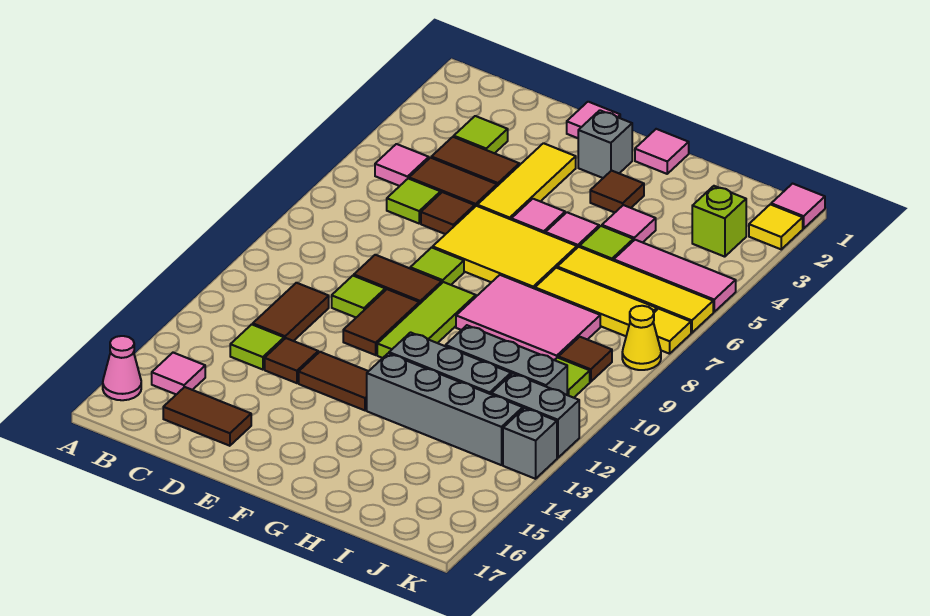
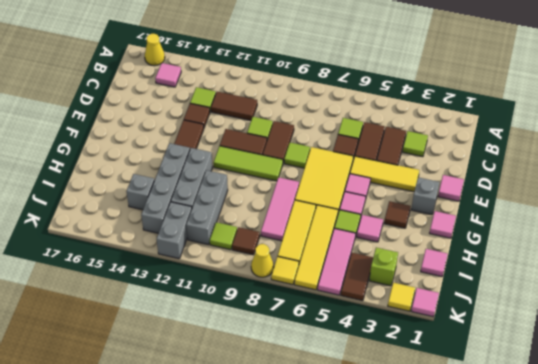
pink cone A16 level 1 -> yellow cone A16 level 1
pink tile B5 level 1 -> pink tile I1 level 1
brown tile C16:D16 level 1 -> brown tile J4:K4 level 1
pink tile G8:I9 level 1 -> pink tile G8:I8 level 1
grey brick K13 level 1 -> grey brick I14 level 1

